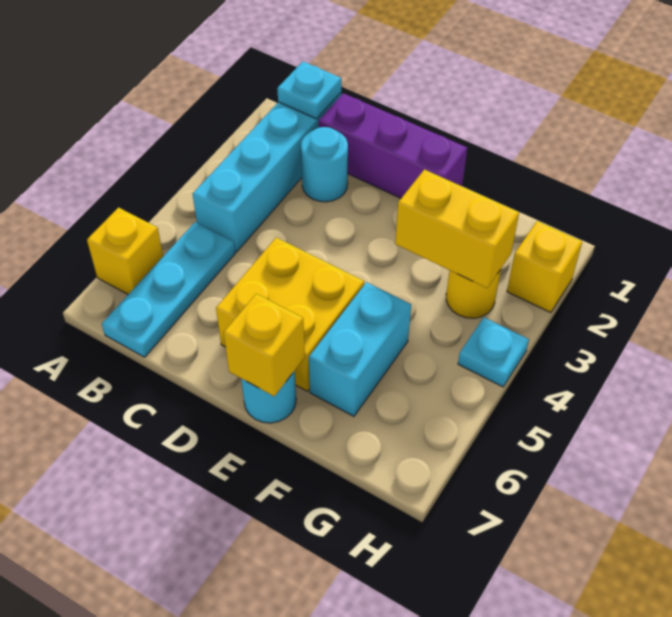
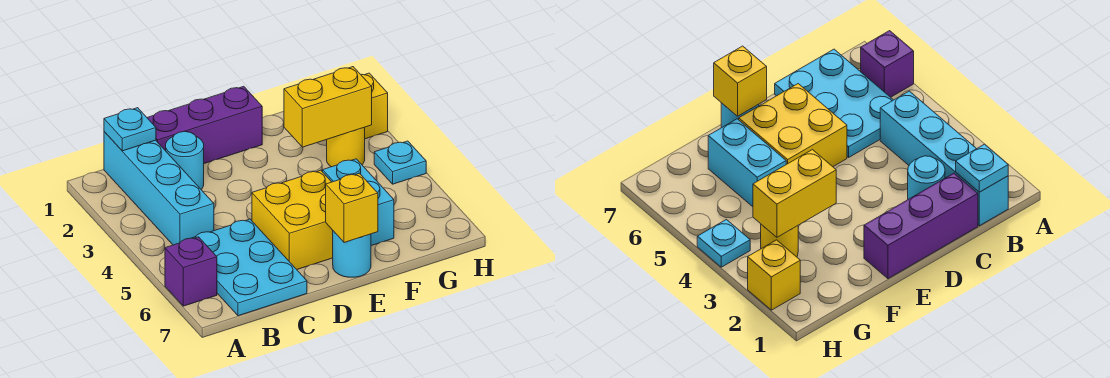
yellow brick A6 level 1 -> purple brick A6 level 1
cyan plate B5:B7 level 1 -> cyan plate B5:C7 level 1

